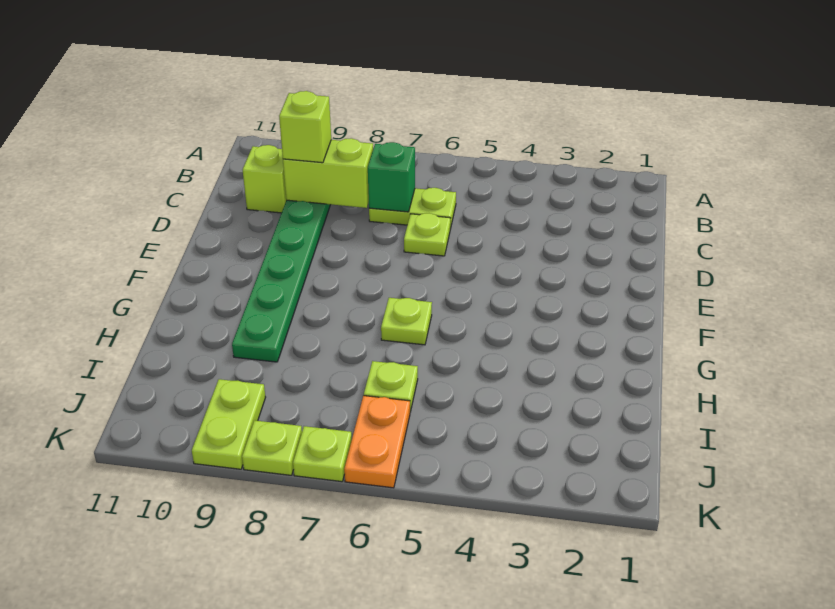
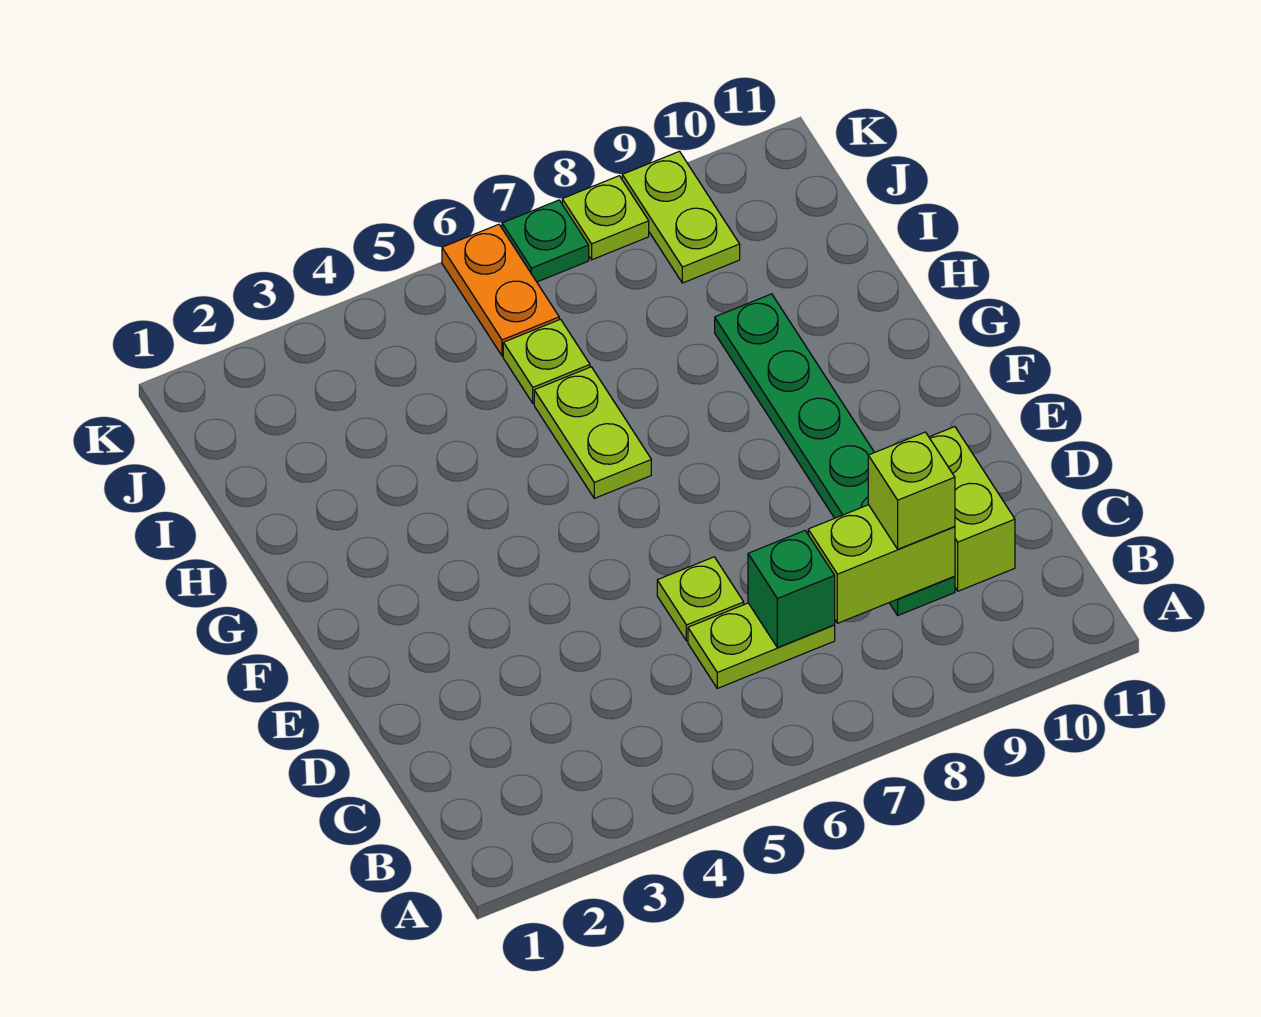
lime brick C10 level 1 -> lime brick C10:D10 level 1
lime plate G6 level 1 -> lime plate G6:H6 level 1
lime plate K7 level 1 -> green plate K7 level 1

